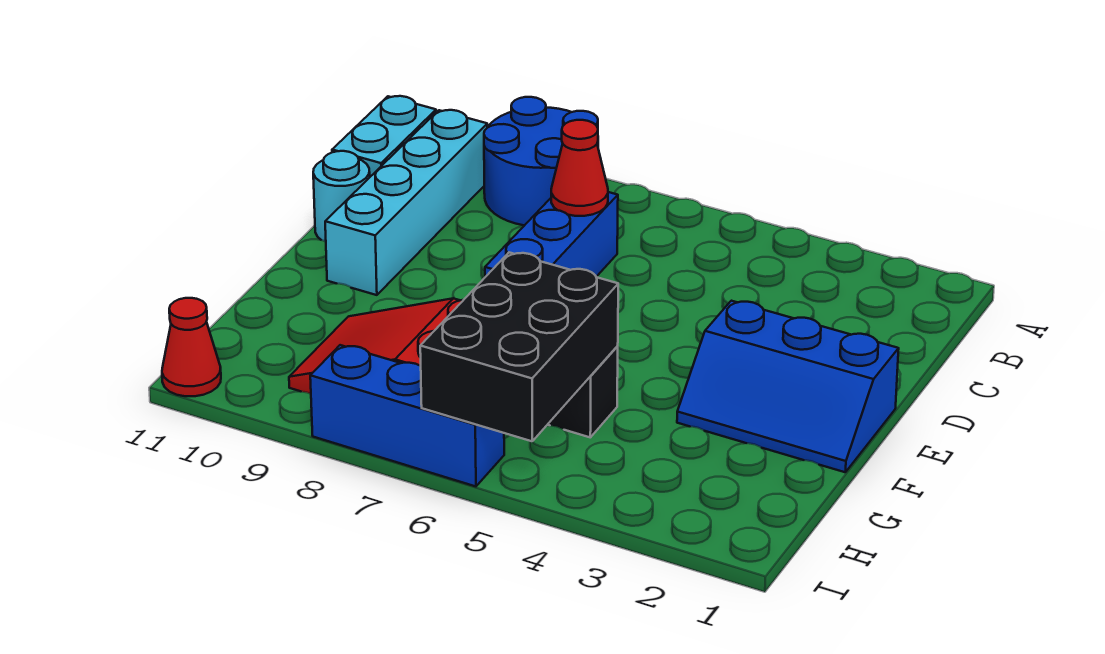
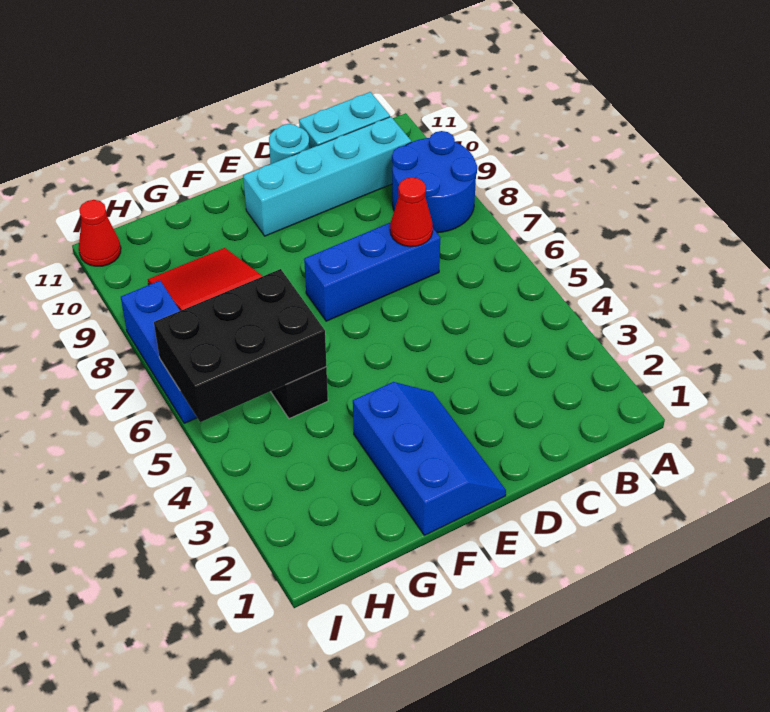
blue slope E1:F3 level 1 top E -> blue slope E1:F3 level 1 top F

